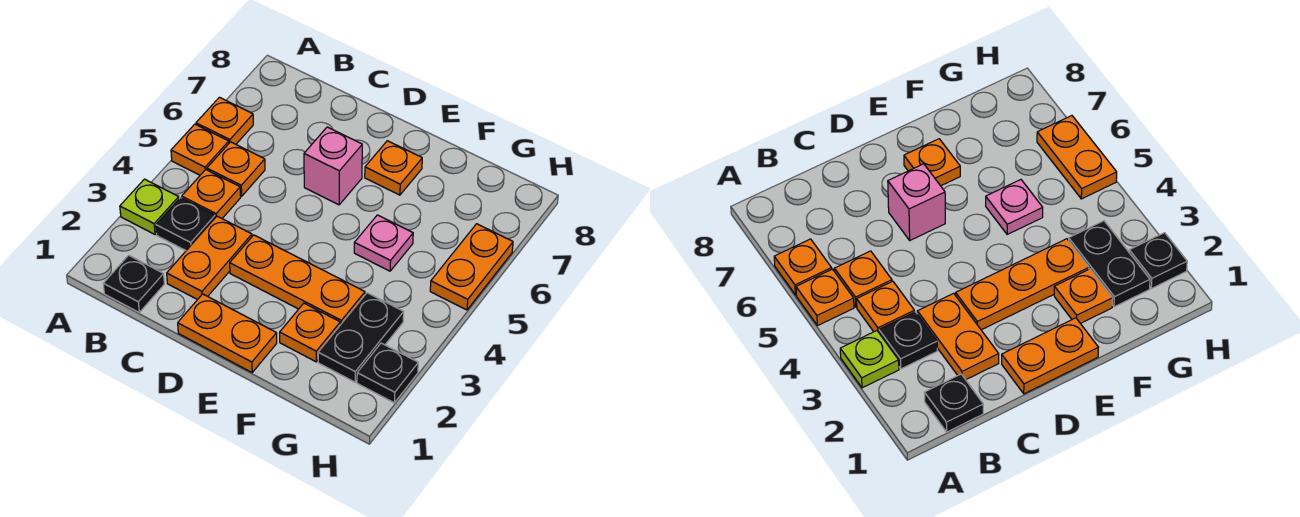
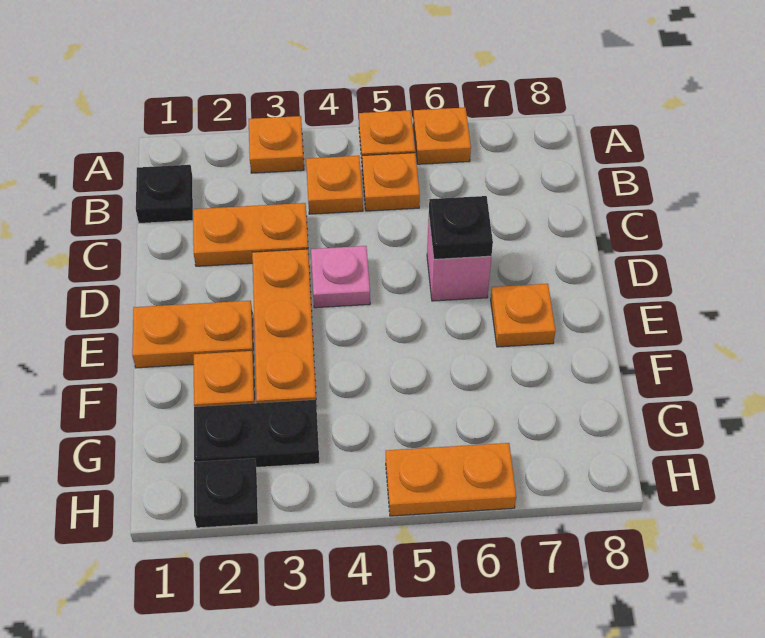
lime plate A3 level 1 -> orange plate A3 level 1
black plate B3 level 1 -> black plate D6 level 2
orange plate D1:E1 level 1 -> orange plate E1:E2 level 1
pink plate F5 level 1 -> pink plate D4 level 1

